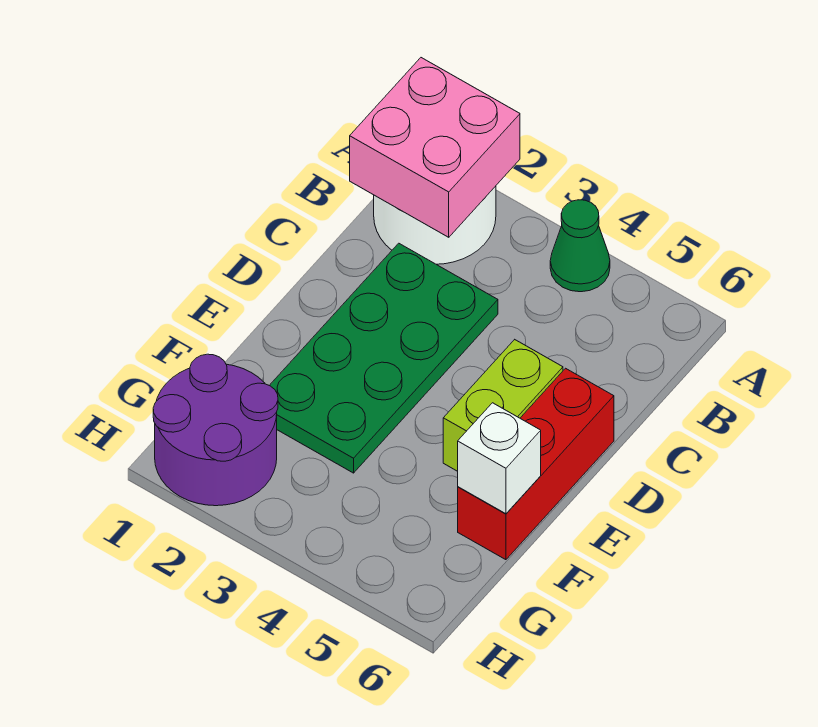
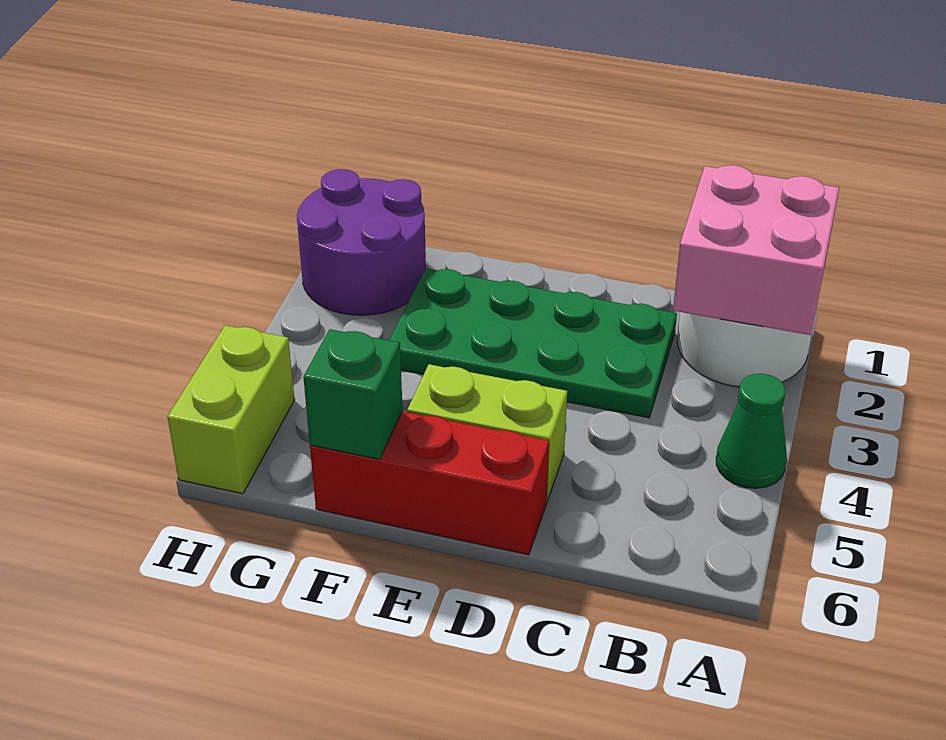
white brick F6 level 2 -> green brick F6 level 2
none -> lime brick H5:H6 level 1

